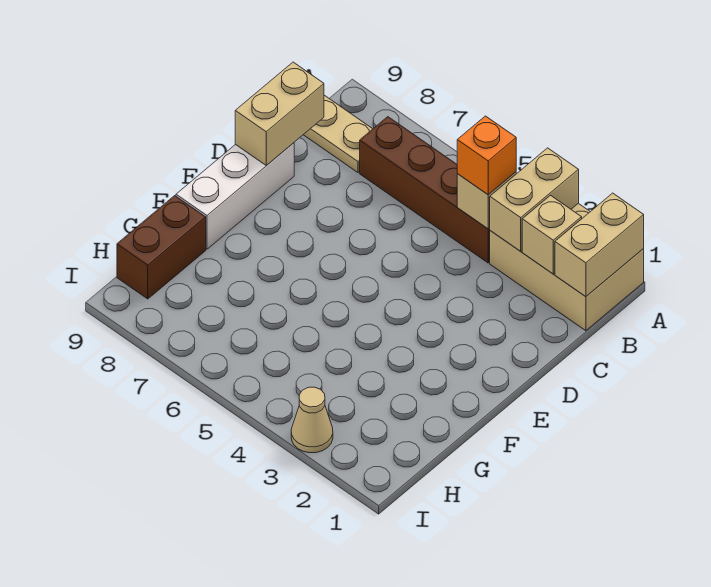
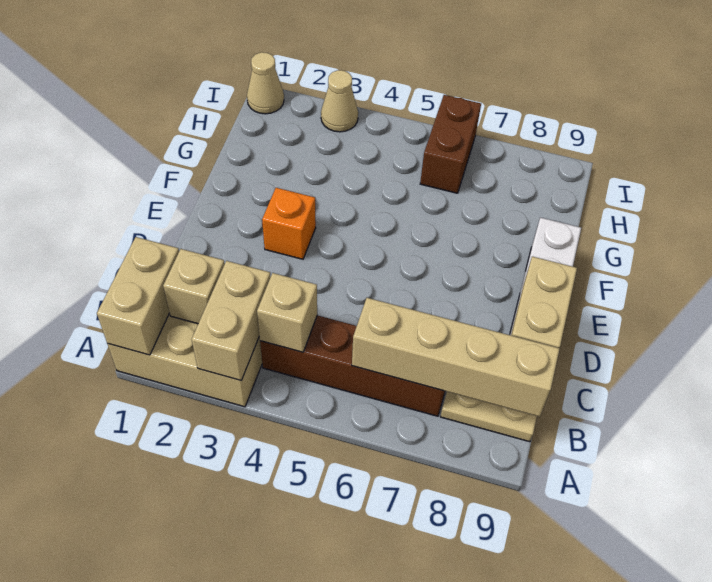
orange brick B4 level 3 -> orange brick E3 level 1
none -> tan brick B6:B9 level 2
brown brick G9:H9 level 1 -> brown brick H6:I6 level 1
none -> tan cone I1 level 1

